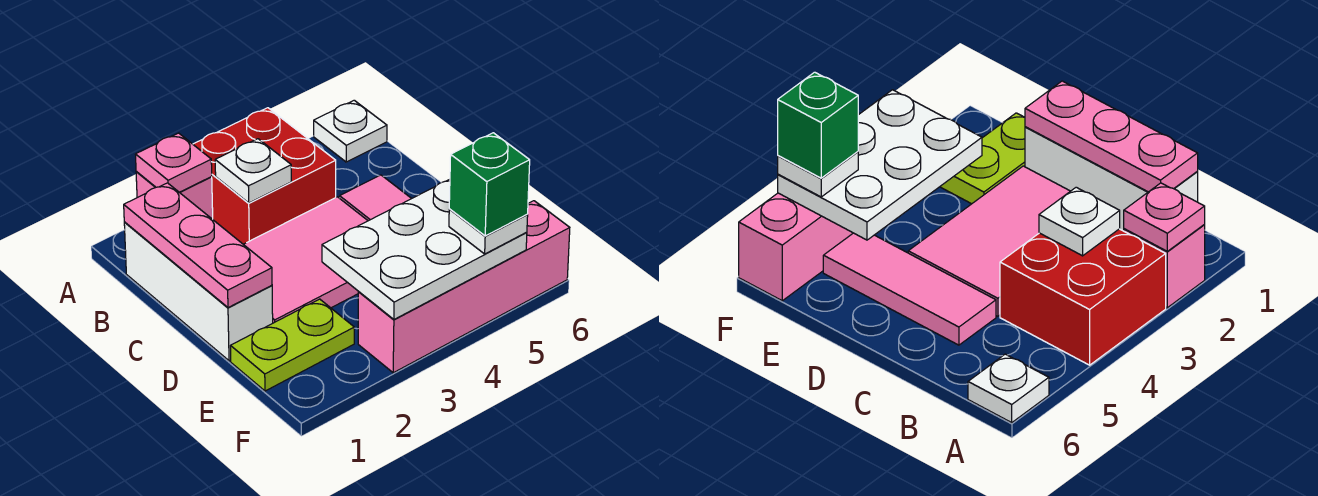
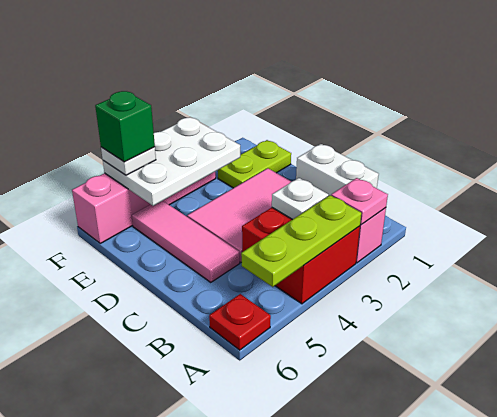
none -> lime plate A3:A5 level 2
white plate A6 level 1 -> red plate A6 level 1
white brick B1:D1 level 1 -> white brick B1:C1 level 1
pink plate B1:D1 level 2 -> none

